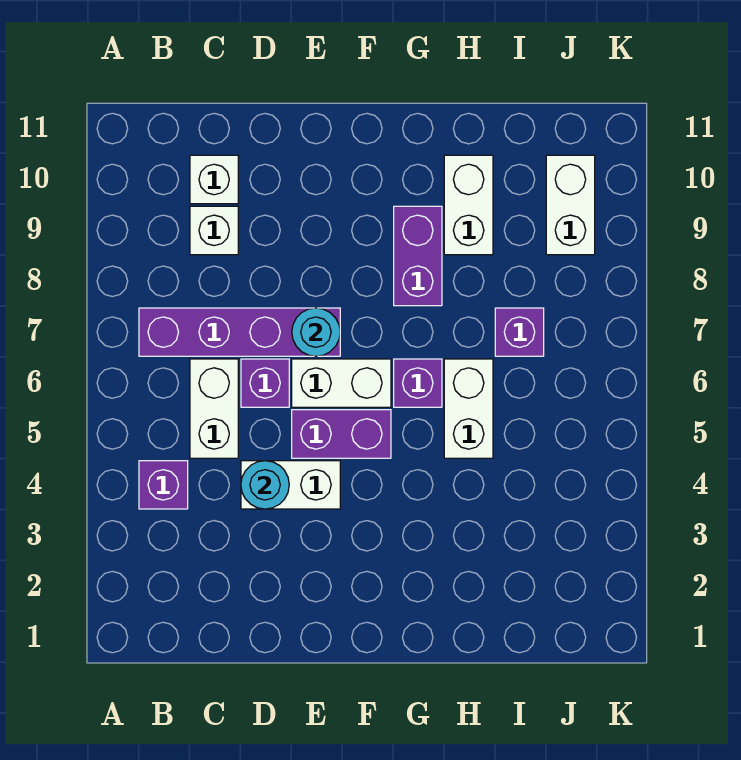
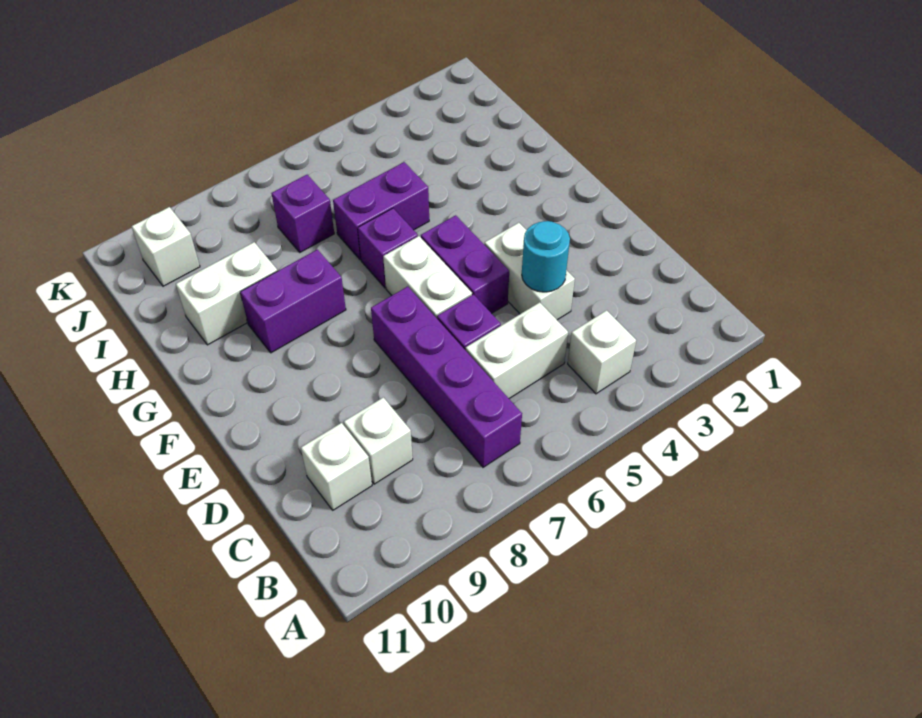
purple brick B4 level 1 -> white brick B4 level 1
cyan round brick E7 level 2 -> none
white brick H5:H6 level 1 -> purple brick H5:H6 level 1
white brick J9:J10 level 1 -> white brick J10 level 1

